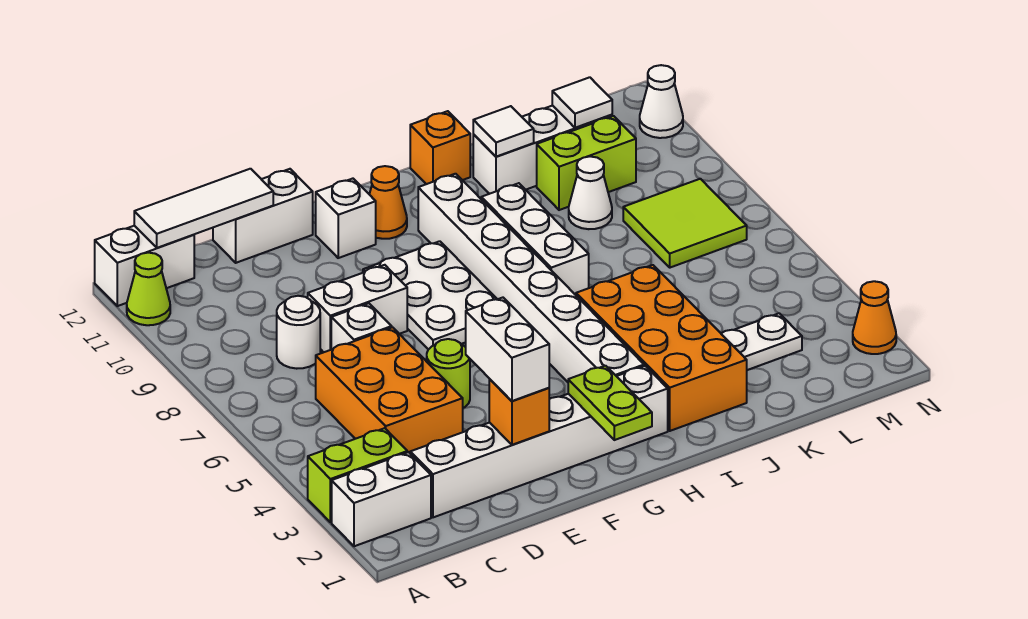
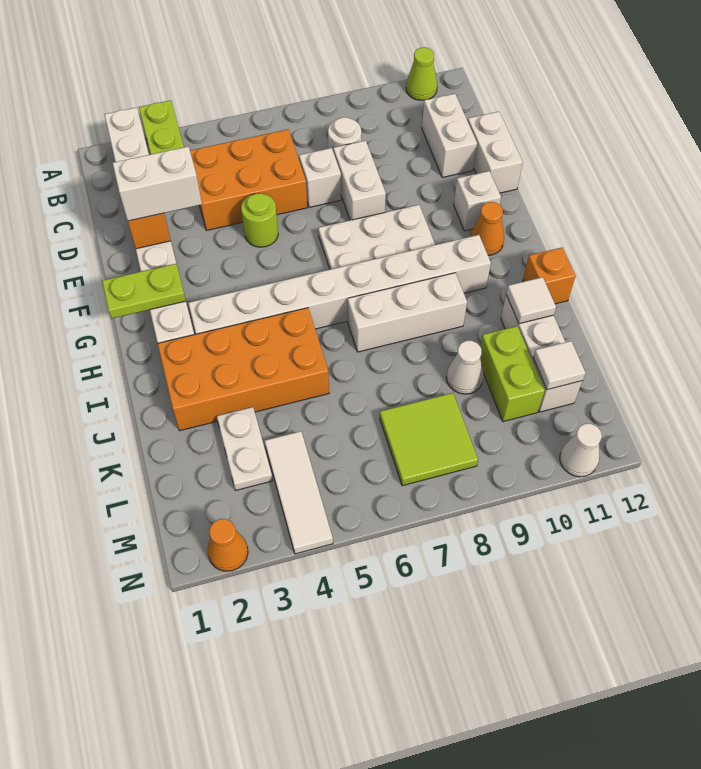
white brick A12:B12 level 1 -> white brick C11:D11 level 1
white tile B12:D12 level 2 -> white tile L4:N4 level 1

